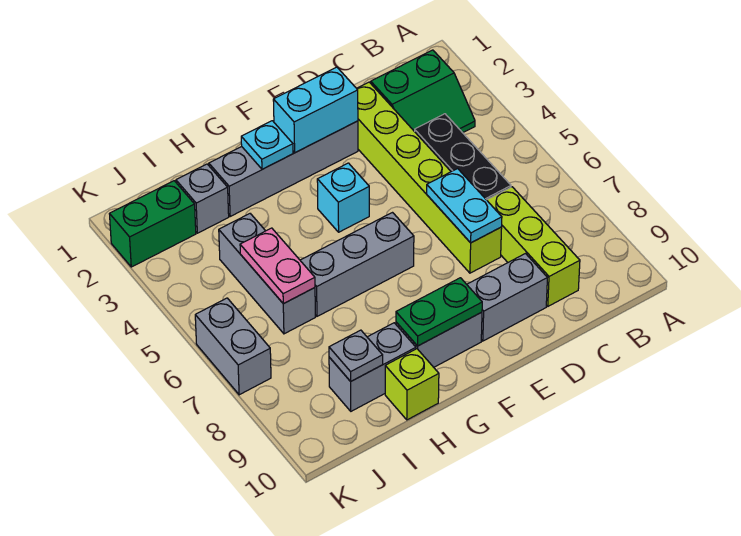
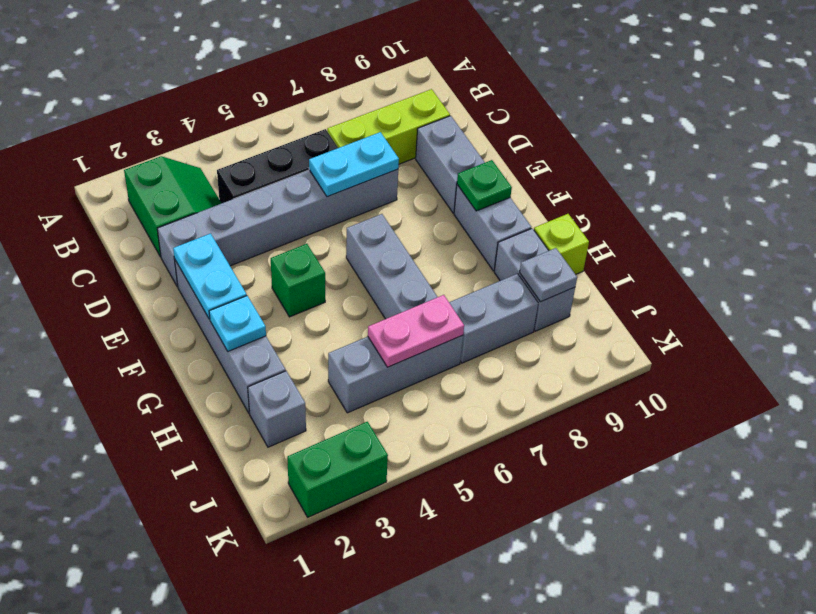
lime brick D2:D7 level 1 -> grey brick D2:D7 level 1
cyan brick E2:F2 level 2 -> cyan plate E2:F2 level 2
cyan brick F4 level 1 -> green brick F4 level 1
green plate F9:G9 level 2 -> green plate F9 level 2
green brick J2:K2 level 1 -> green brick K2:K3 level 1
grey brick K6:K7 level 1 -> grey brick I7:I8 level 1

